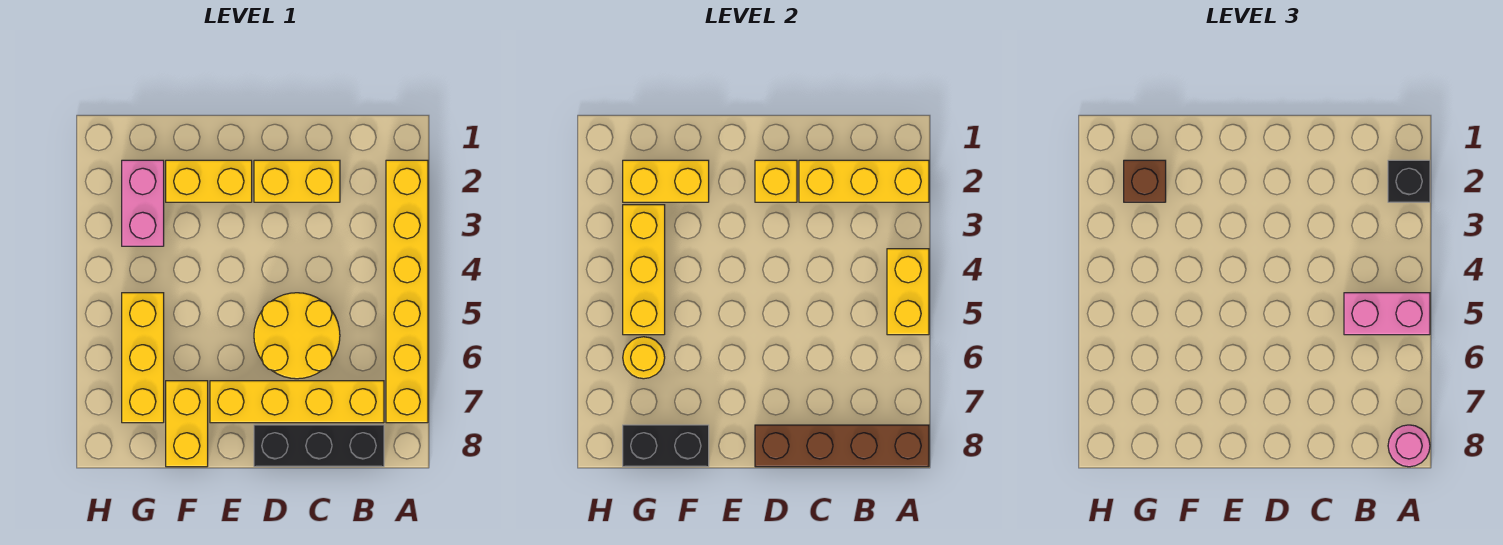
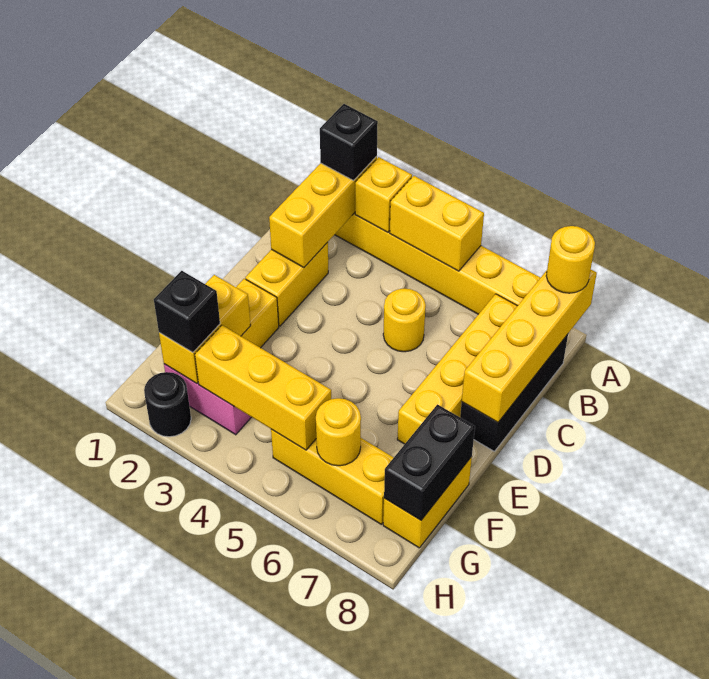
pink brick A5:B5 level 3 -> none
brown brick A8:D8 level 2 -> yellow brick A8:D8 level 2
pink round brick A8 level 3 -> yellow round brick A8 level 3
yellow round brick C5:D6 level 1 -> yellow round brick C5 level 1
yellow brick D2 level 2 -> yellow brick A3 level 2
yellow brick F7:F8 level 1 -> yellow brick F8:G8 level 1
brown brick G2 level 3 -> black brick G2 level 3
none -> black round brick H2 level 1

